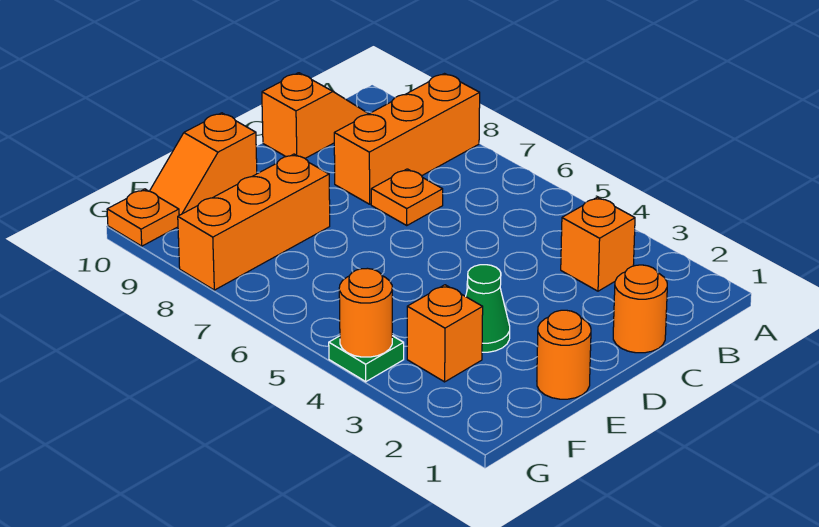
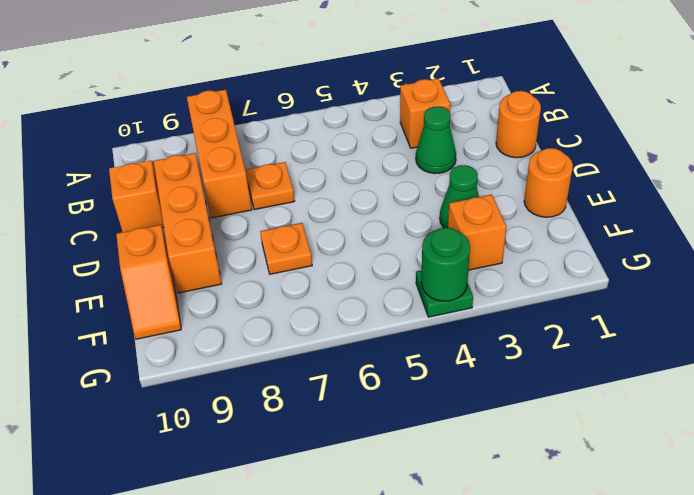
none -> green cone C3 level 1
orange brick E8:G8 level 1 -> orange brick C9:E9 level 1
orange round brick G4 level 2 -> green round brick G4 level 2
orange plate G10 level 1 -> orange plate E7 level 1

